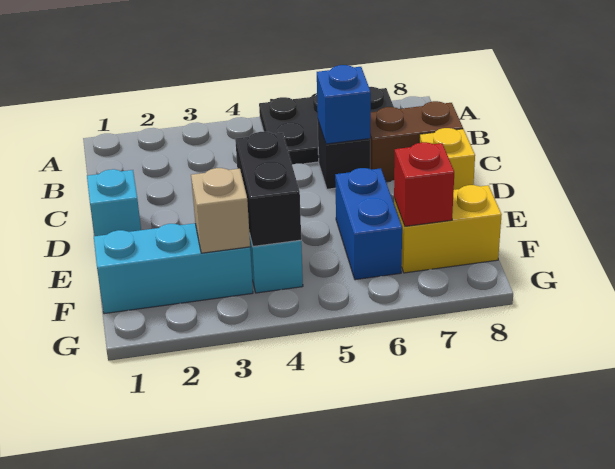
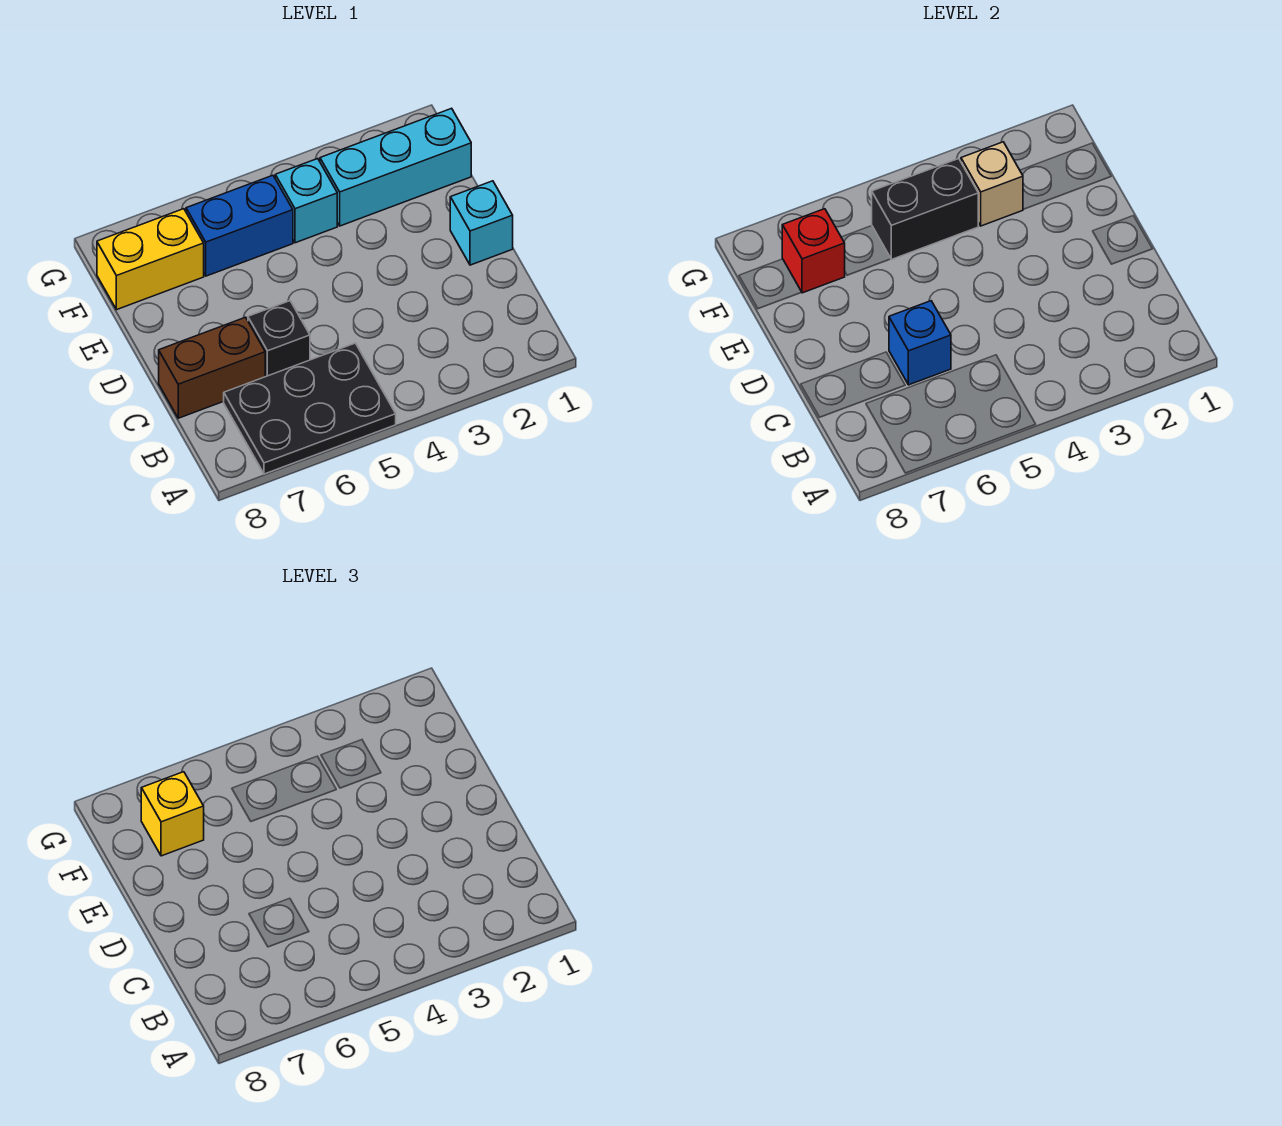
yellow brick D8 level 1 -> yellow brick F7 level 3
black brick E4:F4 level 2 -> black brick F4:F5 level 2
blue brick E6:F6 level 1 -> blue brick F5:F6 level 1

